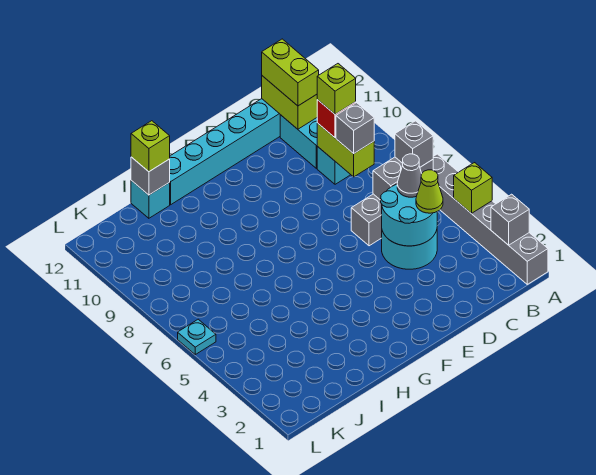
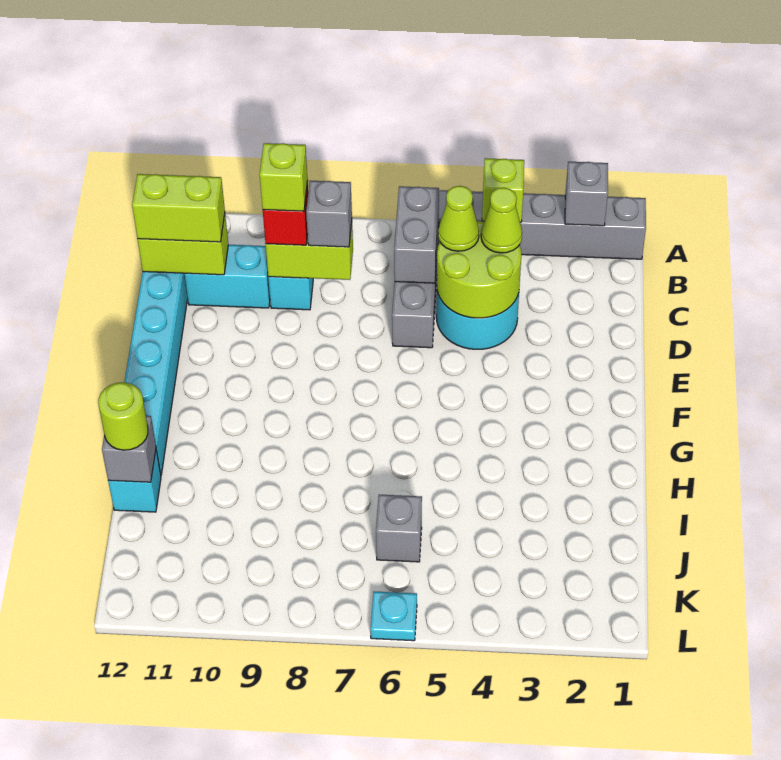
grey brick B6 level 3 -> grey brick J6 level 1
cyan round brick C4:D5 level 2 -> lime round brick C4:D5 level 2
grey cone C5 level 3 -> lime cone C5 level 3
lime brick I12 level 3 -> lime round brick I12 level 3

